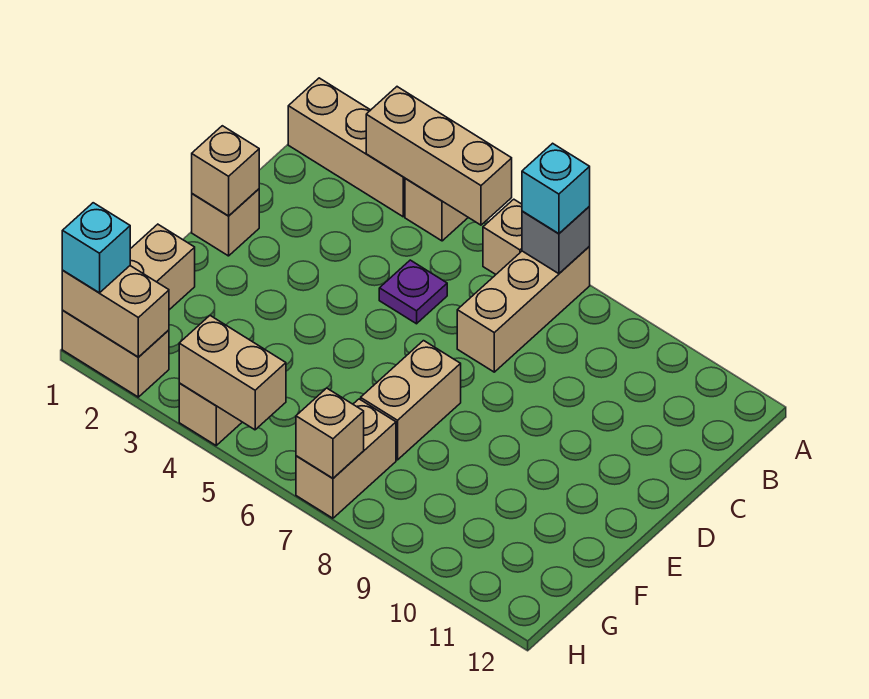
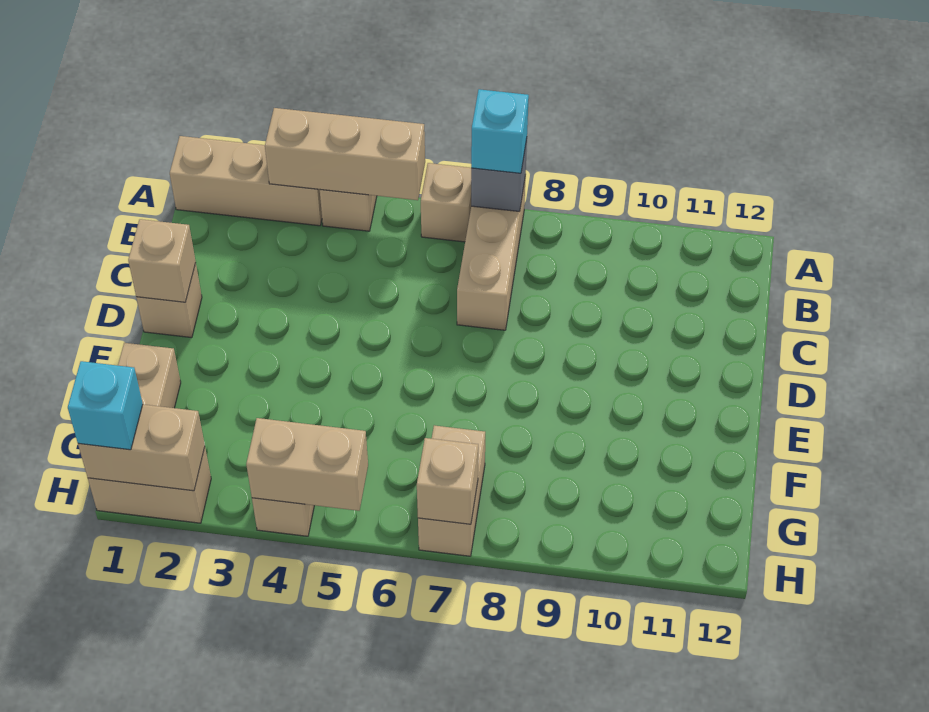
purple plate C5 level 1 -> none
tan brick E7:F7 level 1 -> none

